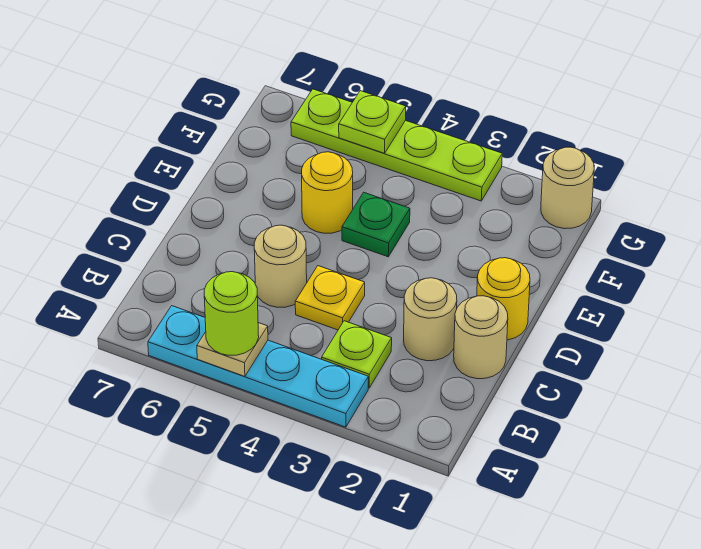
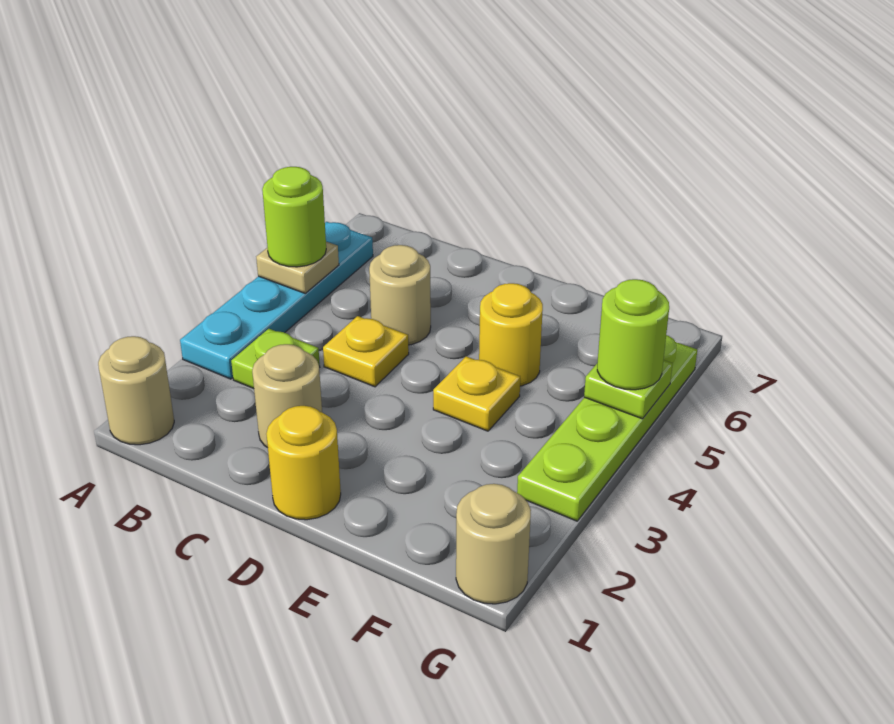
tan round brick C1 level 1 -> tan round brick A1 level 1
green plate E4 level 1 -> yellow plate E4 level 1
none -> lime round brick G5 level 3

